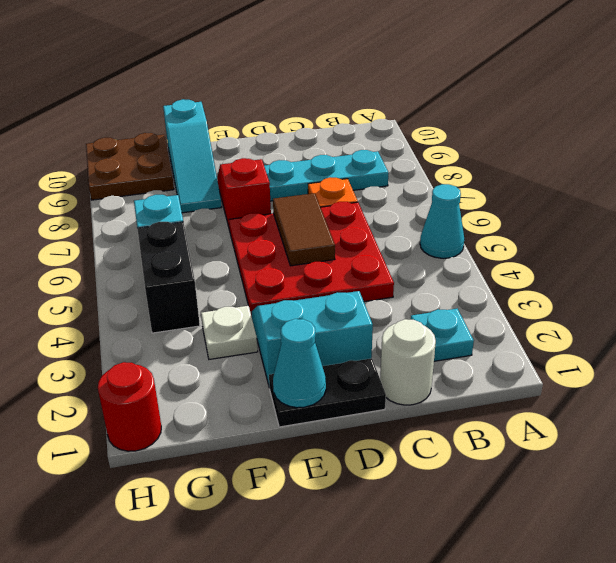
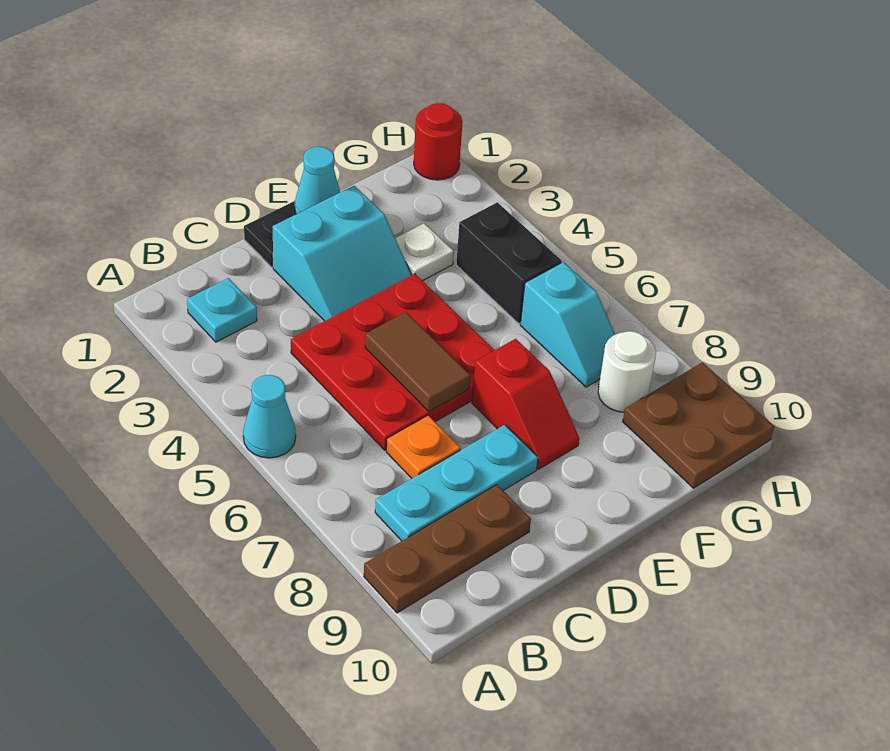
none -> brown plate A9:C9 level 1
white round brick C1 level 1 -> white round brick G8 level 1
cyan slope F8:F10 level 1 top 10 -> none

